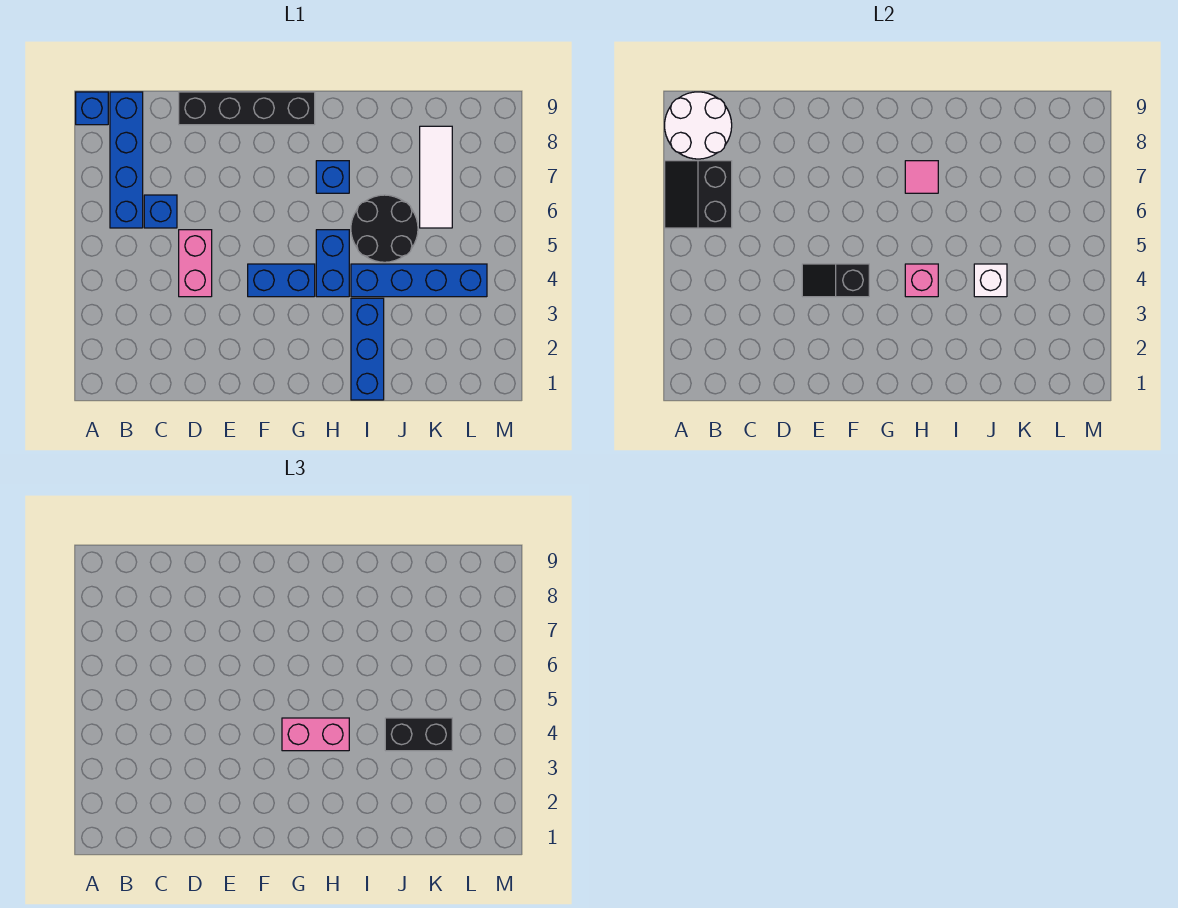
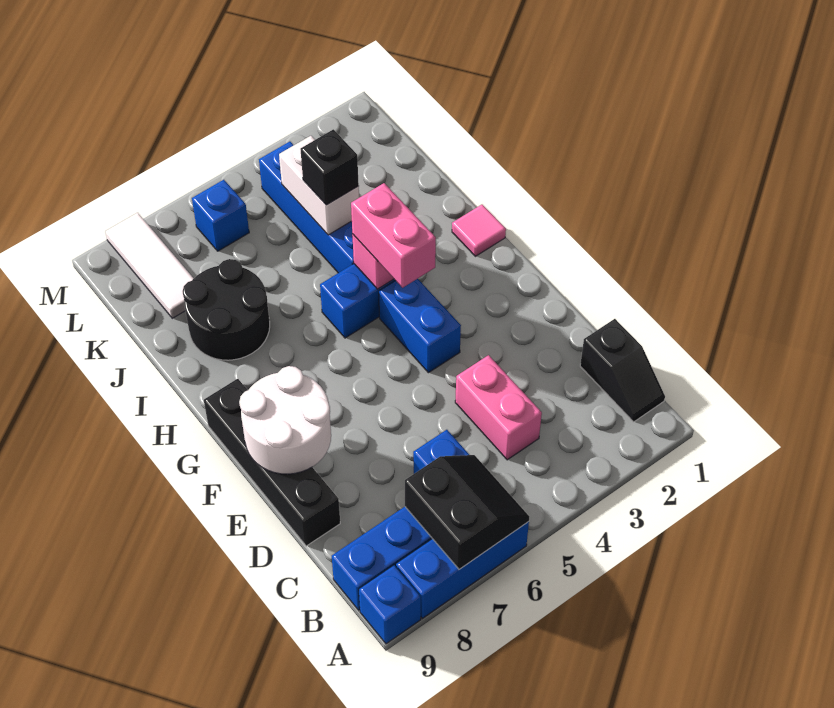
black slope A6:B7 level 2 top B -> black slope A6:B7 level 2 top 7
white round brick A8:B9 level 2 -> white round brick E8:F9 level 2
pink brick D4:D5 level 1 -> pink brick C4:D4 level 1
black slope E4:F4 level 2 top F -> black slope B1:C1 level 1 top C
blue brick H7 level 1 -> blue brick L6 level 1
pink tile H7 level 2 -> pink tile H1 level 1
blue brick I1:I3 level 1 -> blue brick A6:A8 level 1
black round brick I5:J6 level 1 -> black round brick I7:J8 level 1
white brick J4 level 2 -> white brick J4:K4 level 2
black brick J4:K4 level 3 -> black brick J4 level 3
white tile K6:K8 level 1 -> white tile K8:M8 level 1

